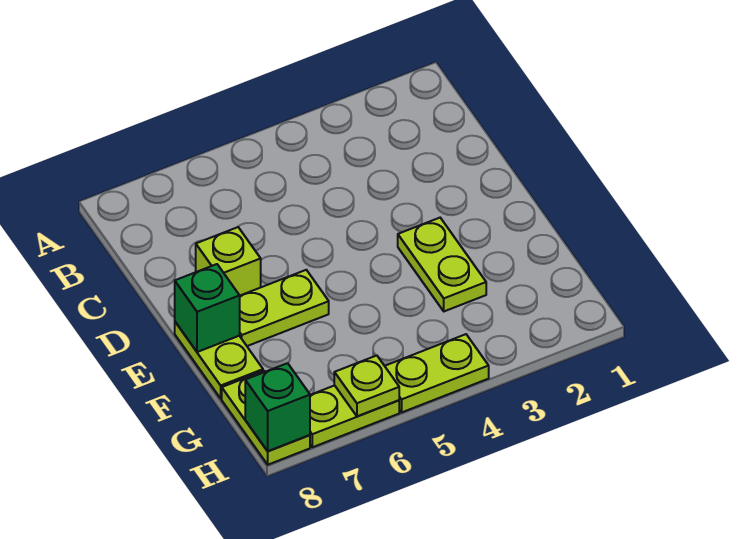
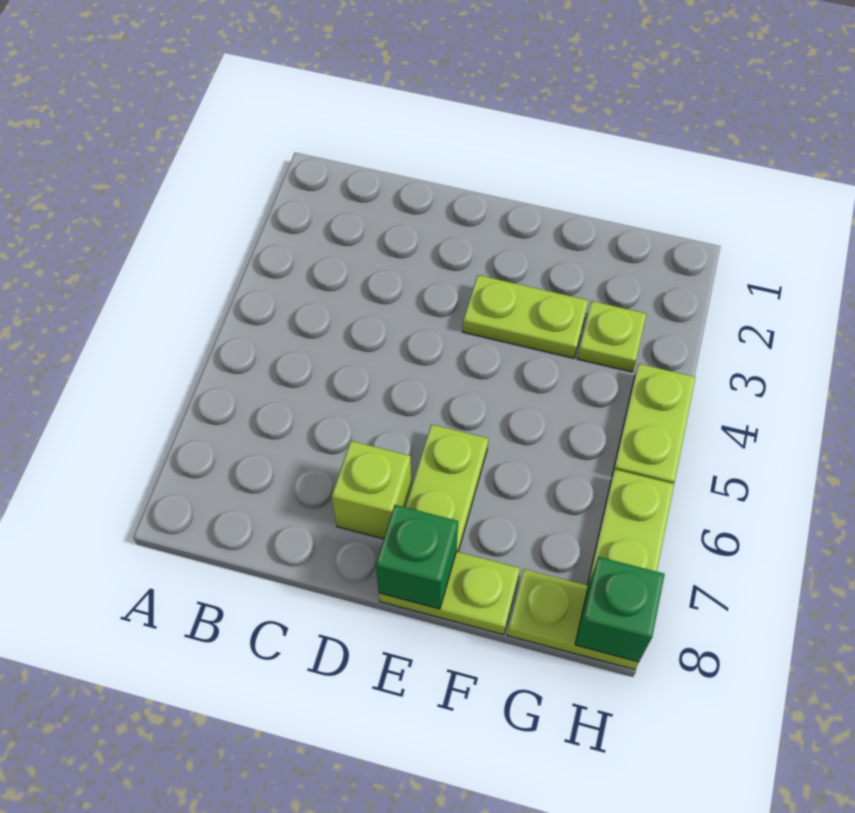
lime plate H6 level 2 -> lime plate G3 level 1

